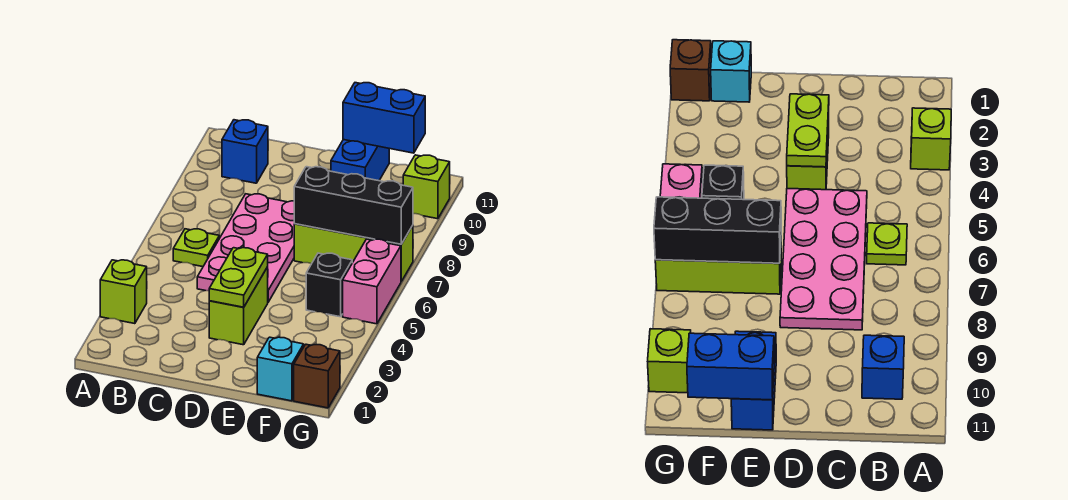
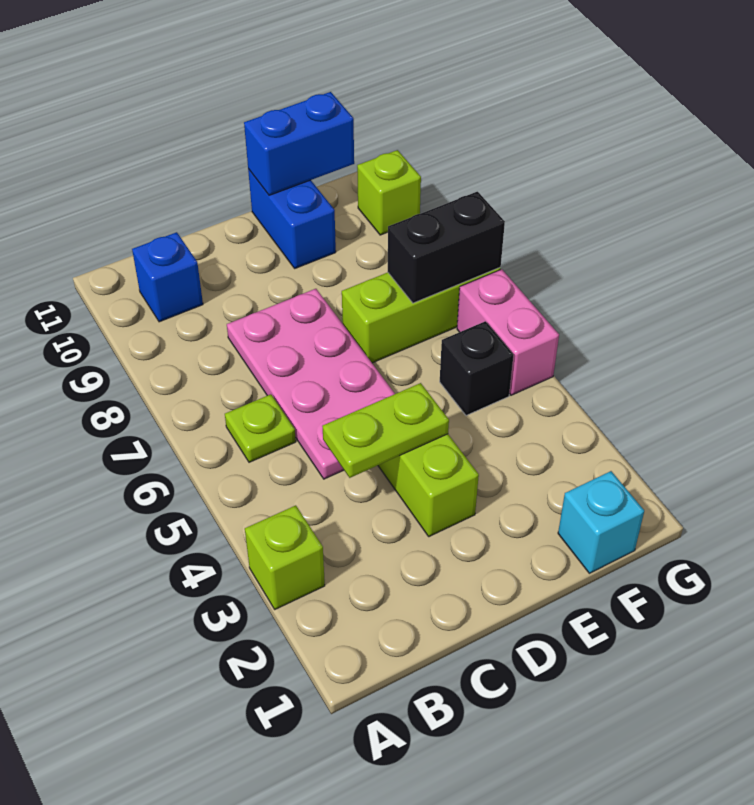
lime plate D3:D4 level 2 -> lime plate C4:D4 level 2
black brick E7:G7 level 2 -> black brick F7:G7 level 2
brown brick G1 level 1 -> none

